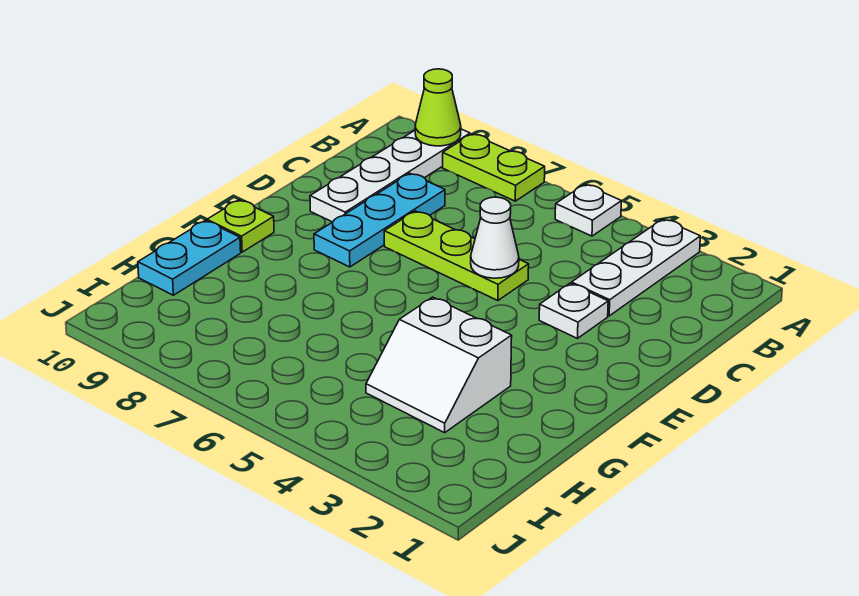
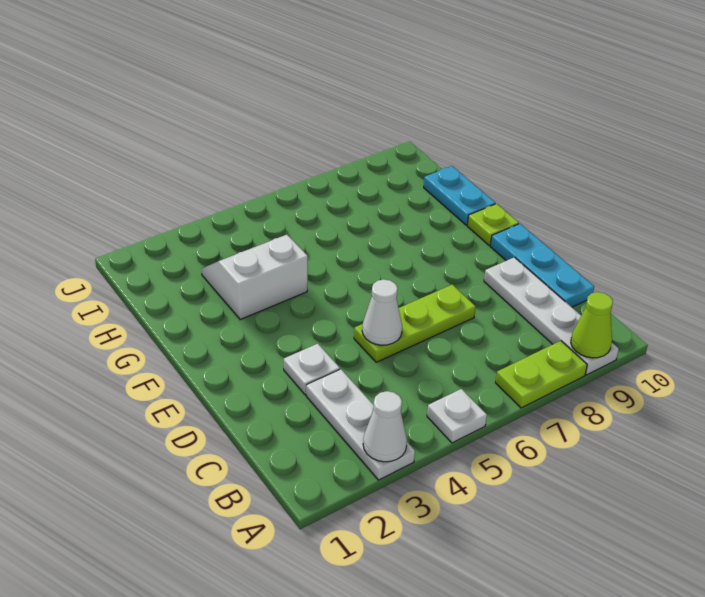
none -> white cone A3 level 2
cyan plate C8:E8 level 1 -> cyan plate C10:E10 level 1

